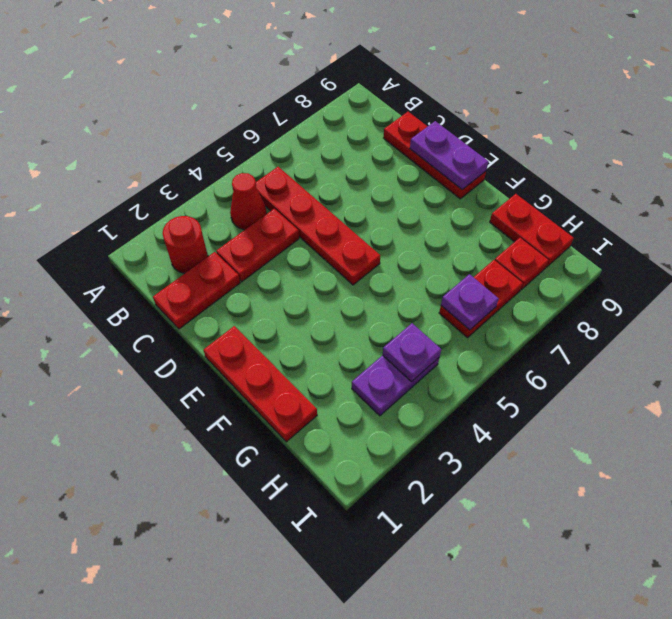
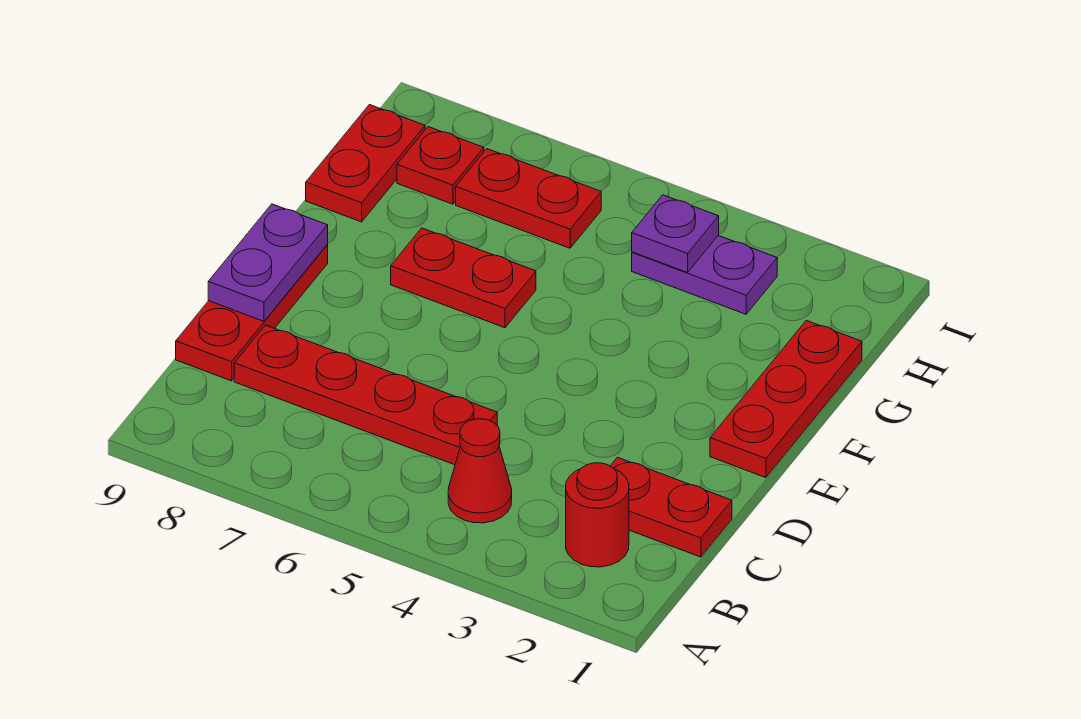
red plate B5:E5 level 1 -> red plate C5:C8 level 1
red plate C3:C4 level 1 -> red plate F6:F7 level 1
purple plate H6 level 2 -> none

